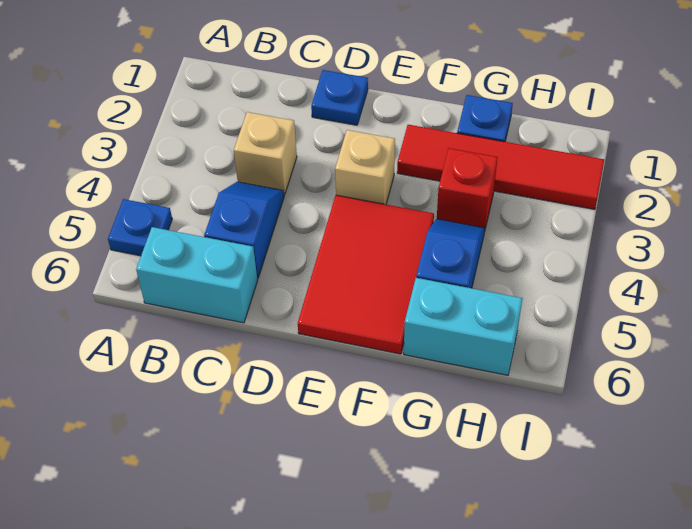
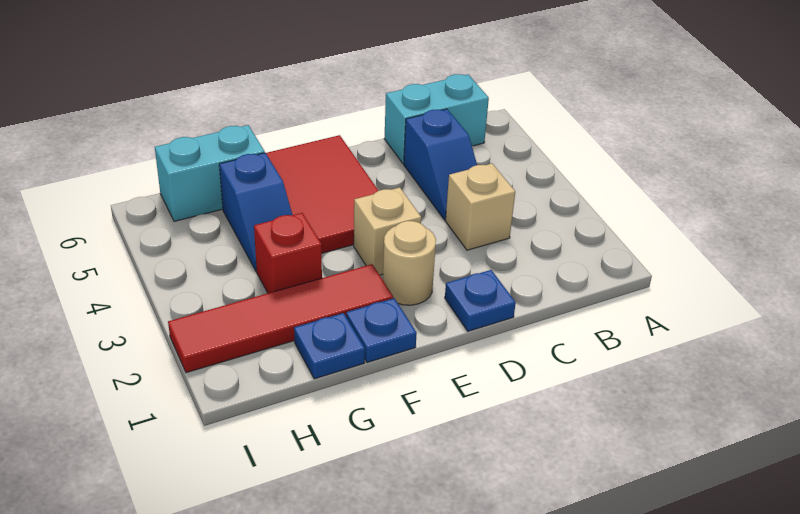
blue plate A5 level 1 -> blue plate F1 level 1
none -> tan round brick E2 level 1

